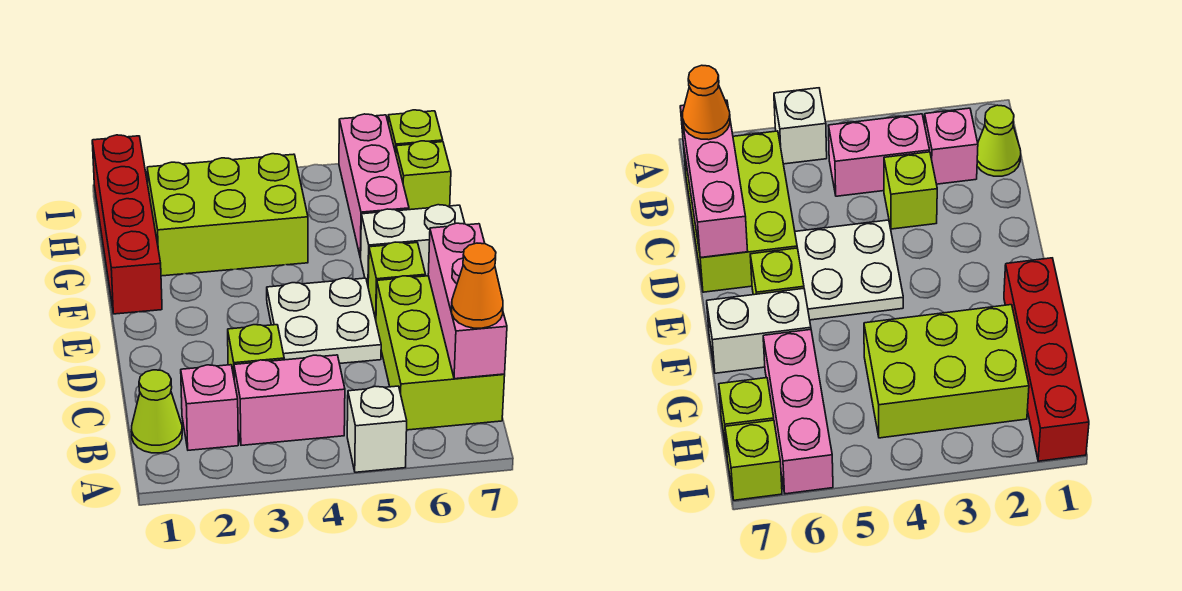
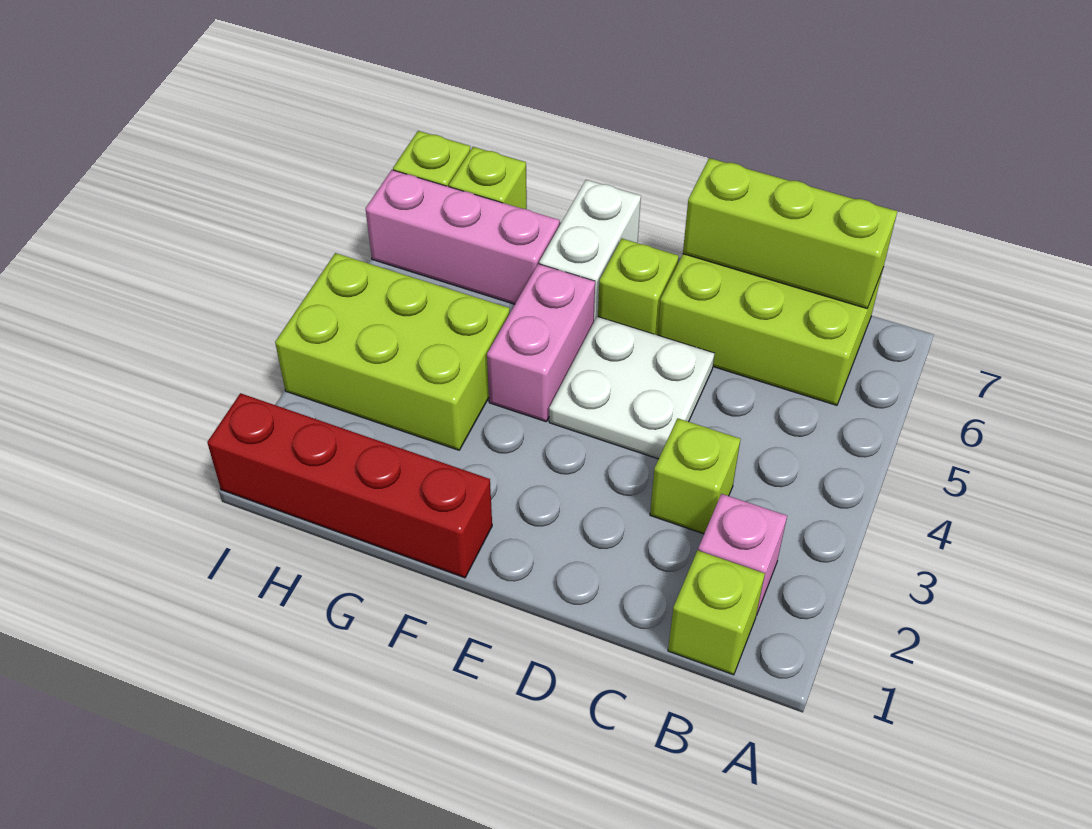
white brick A5 level 1 -> none
lime cone B1 level 1 -> lime brick B1 level 1
pink brick B3:B4 level 1 -> pink brick F4:F5 level 1
pink brick B7:D7 level 2 -> lime brick B7:D7 level 2
orange cone B7 level 3 -> none
lime brick G2:H4 level 1 -> lime brick G3:I4 level 1

